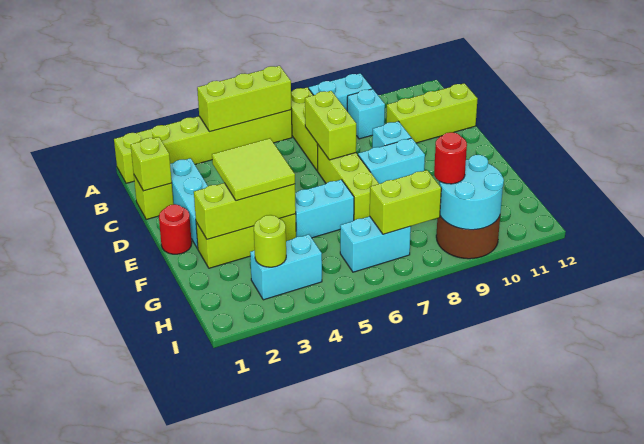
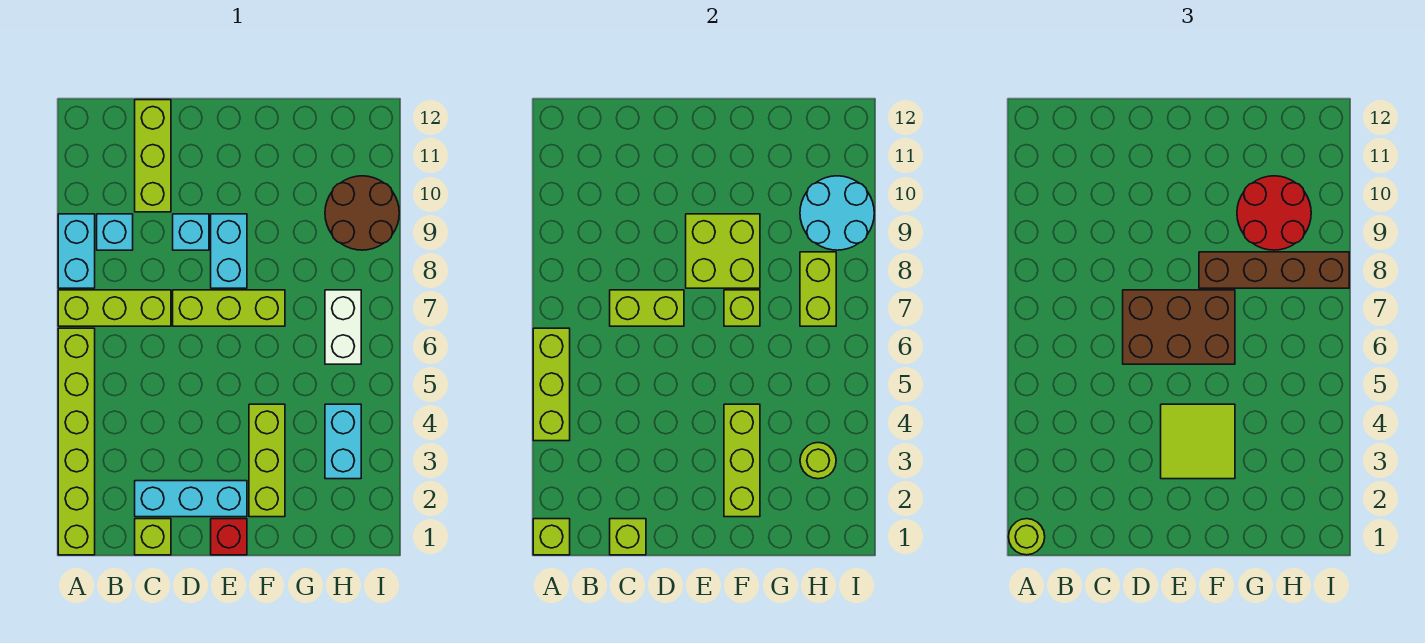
none -> lime brick A1 level 2
none -> lime round brick A1 level 3
none -> brown brick D6:F7 level 3
red round brick E1 level 1 -> red brick E1 level 1
none -> lime brick E8:F9 level 2
cyan brick F5:F6 level 1 -> none
none -> lime brick F7 level 2
none -> brown brick F8:I8 level 3
cyan brick H6:H7 level 1 -> white brick H6:H7 level 1
red round brick H9 level 3 -> red round brick G9:H10 level 3

